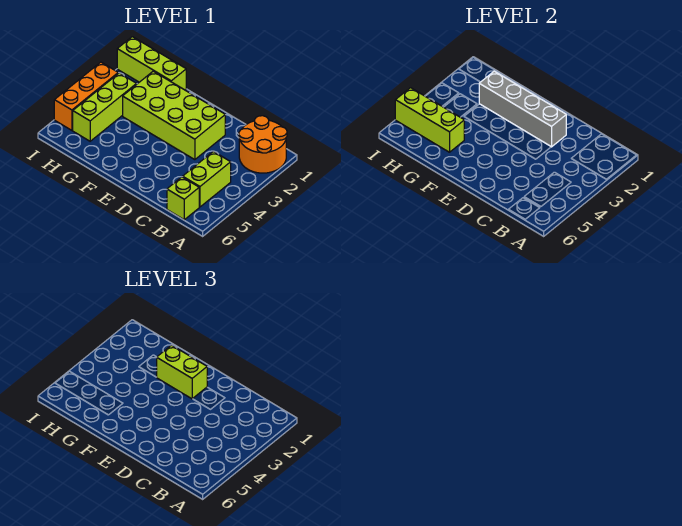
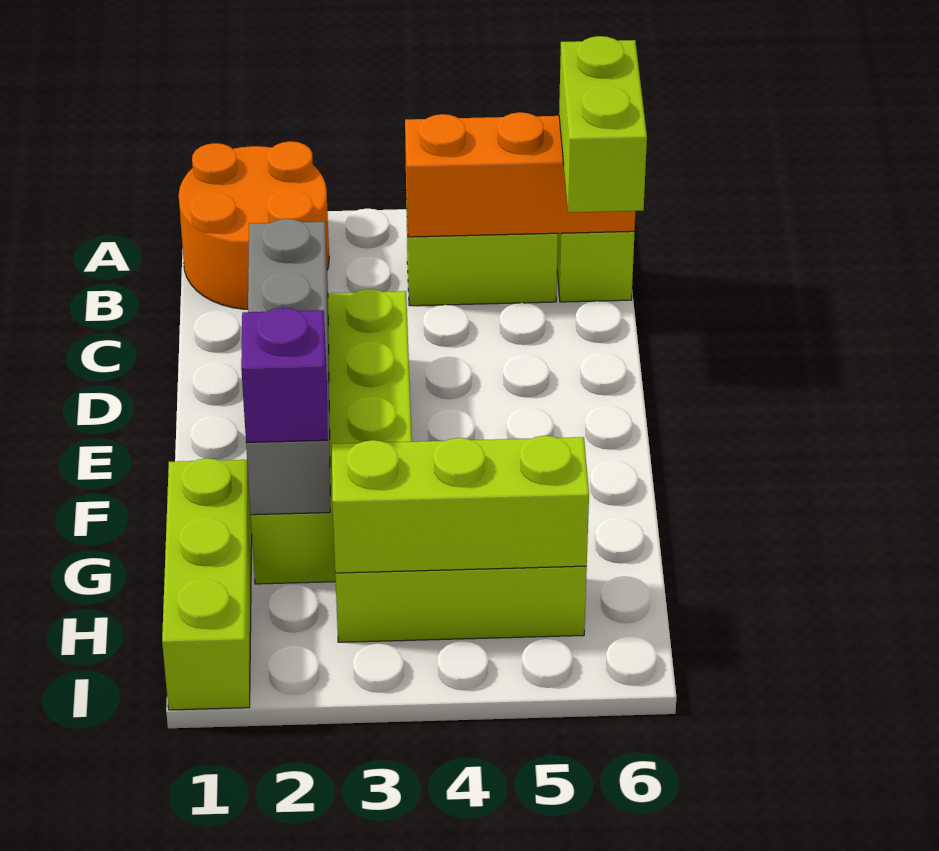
lime brick E2:F2 level 3 -> lime brick B6:C6 level 3
none -> purple brick G2 level 3
lime brick G5:I5 level 2 -> lime brick H3:H5 level 2
orange brick I3:I5 level 1 -> orange brick B4:B6 level 2

